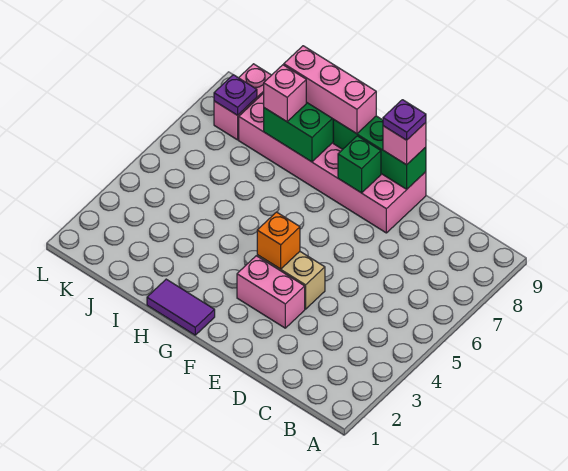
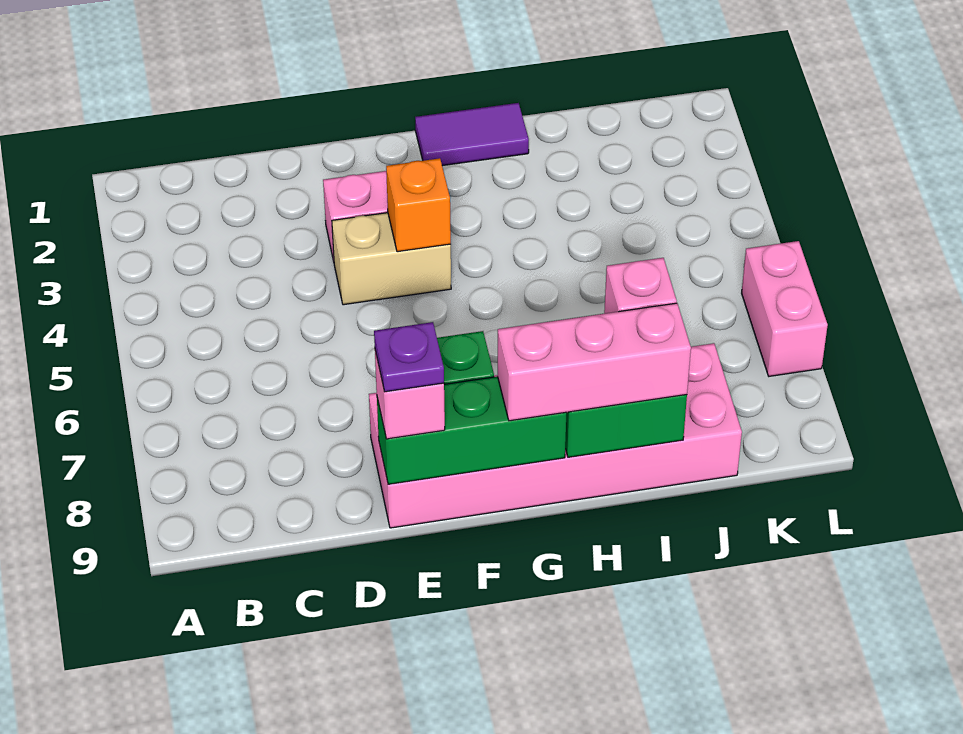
pink brick K8:K9 level 1 -> pink brick L6:L7 level 1
purple plate K8 level 2 -> none

